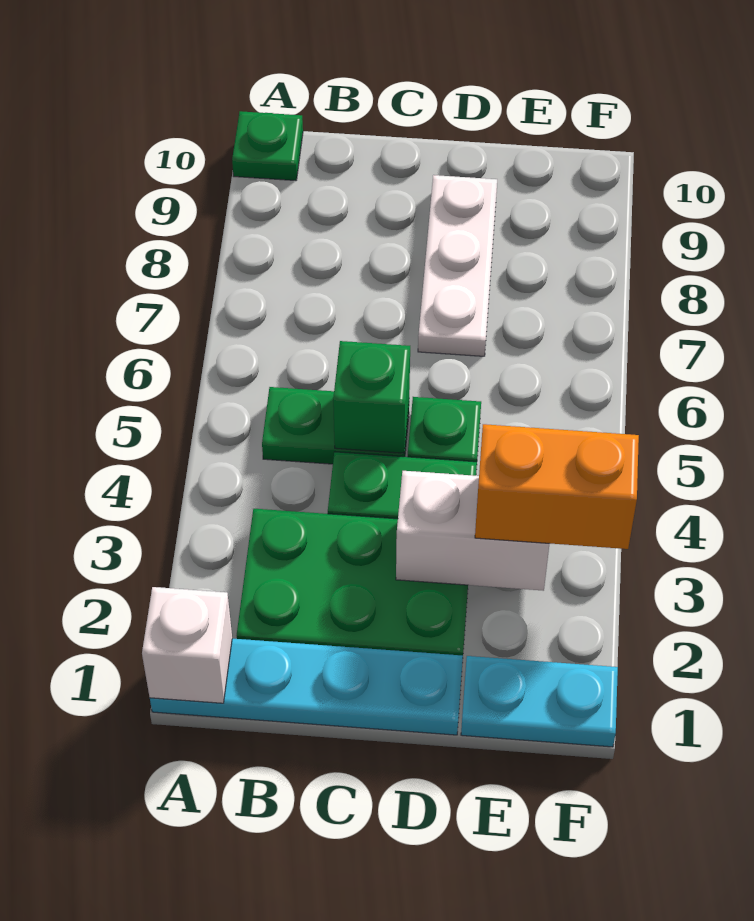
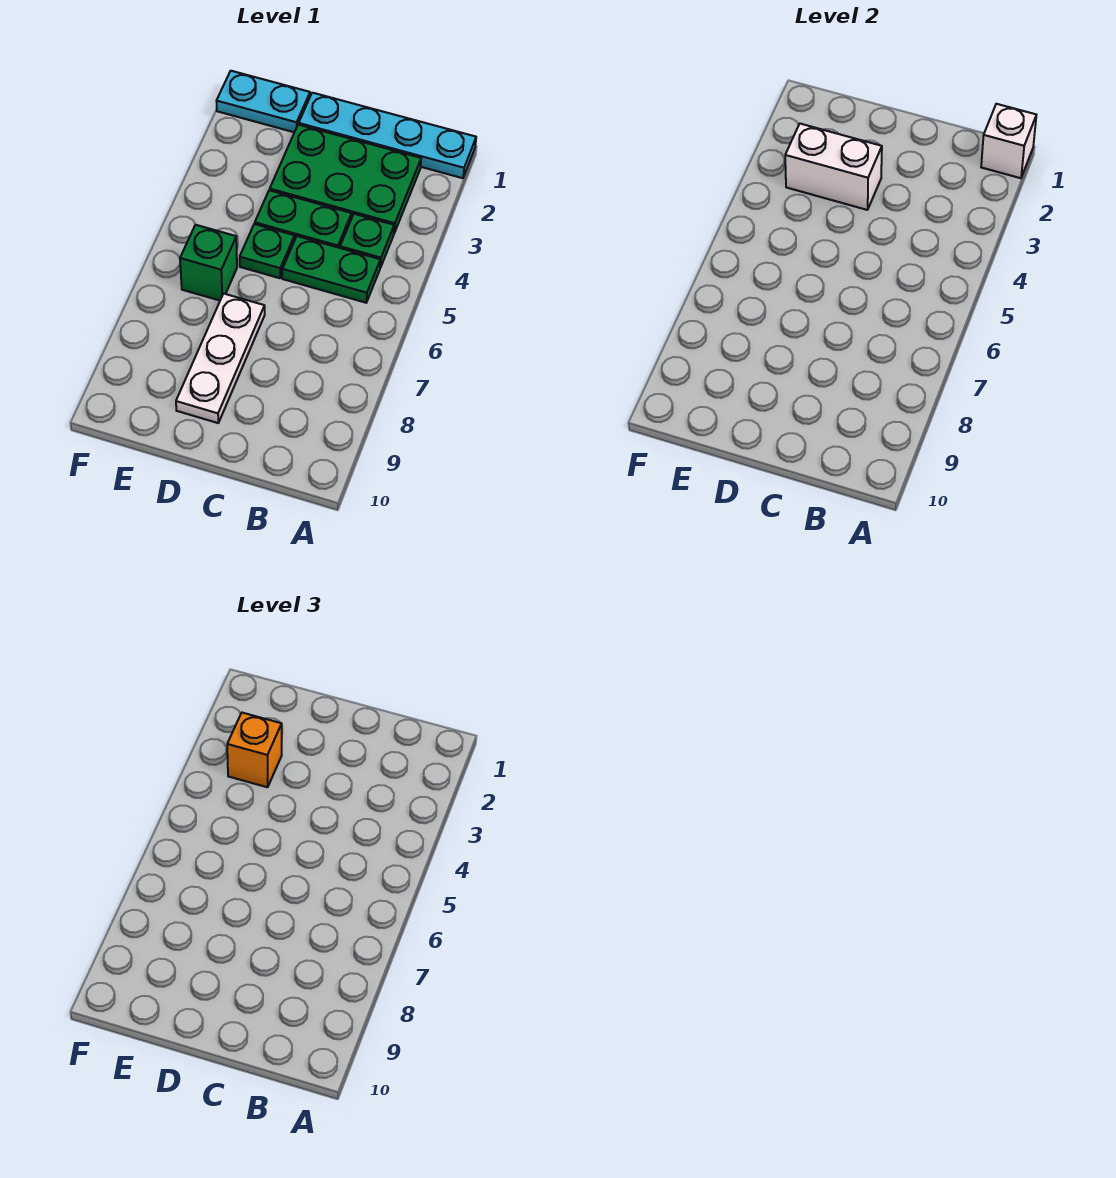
green plate A10 level 1 -> green plate B4 level 1
green brick C5 level 2 -> green brick E6 level 1
orange brick E3:F3 level 3 -> orange brick E3 level 3

